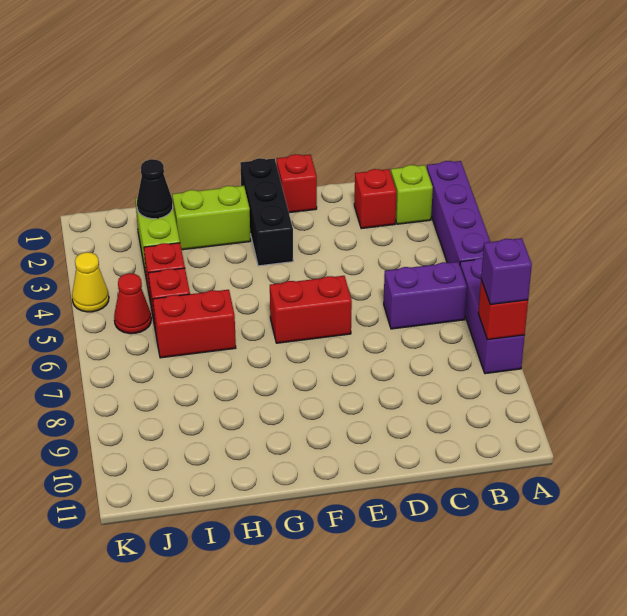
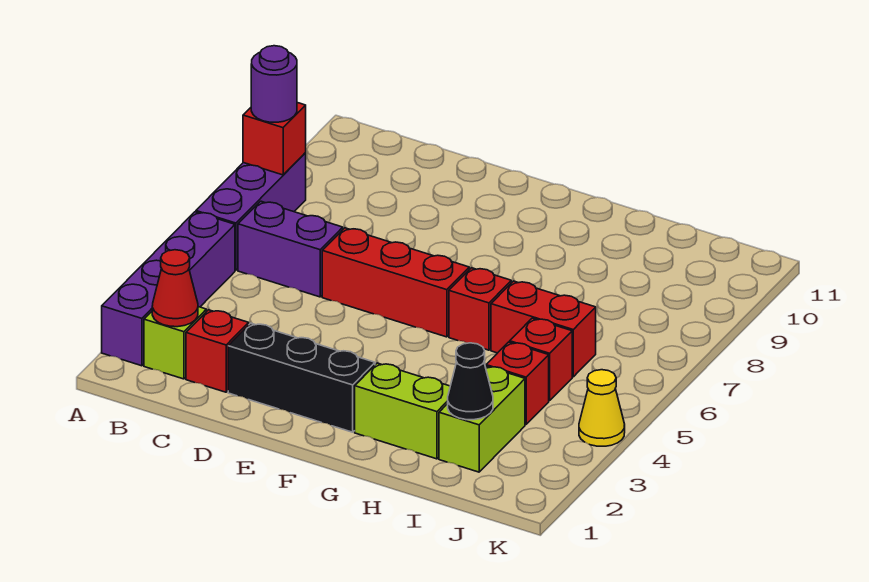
purple brick A8 level 3 -> purple round brick A8 level 3
red brick E1 level 1 -> red brick G6 level 1
red brick E6:F6 level 1 -> red brick D6:F6 level 1
black brick F1:F3 level 1 -> black brick D2:F2 level 1
red cone J5 level 1 -> red cone B2 level 2

